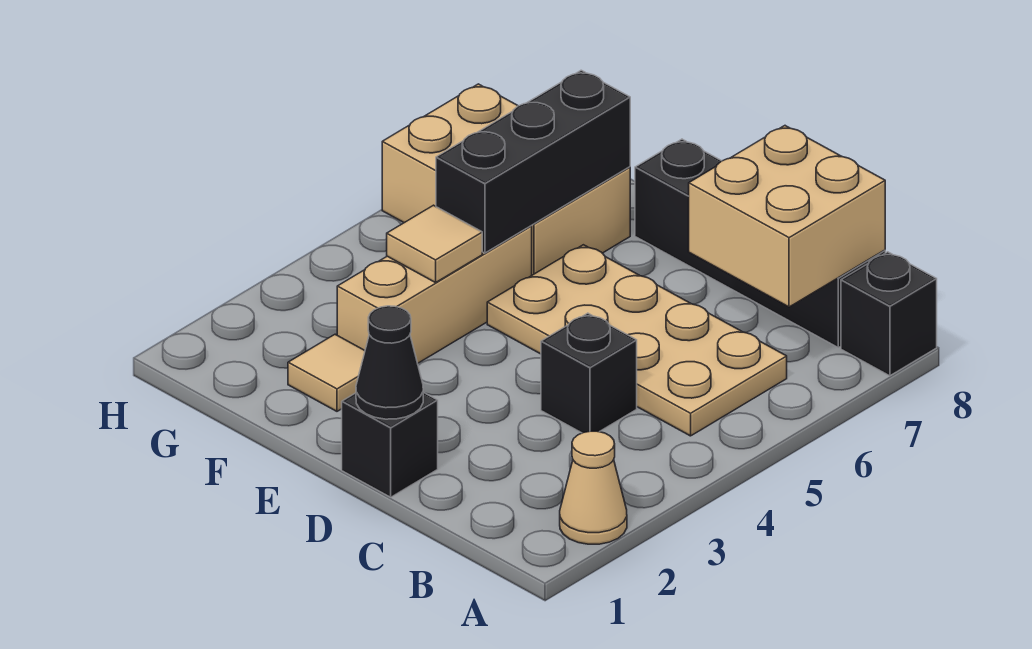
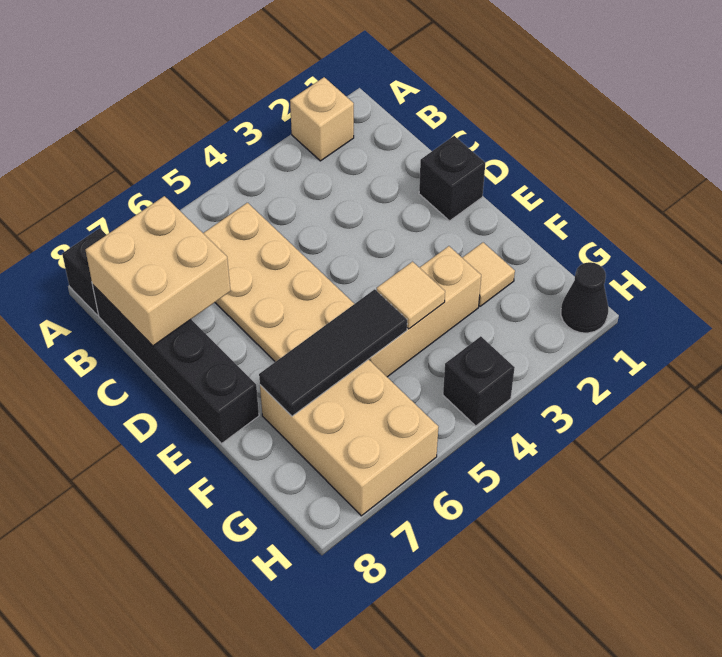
tan cone A2 level 1 -> tan brick A2 level 1
black brick C4 level 1 -> black brick H4 level 1
black cone D1 level 2 -> black cone H1 level 1
black brick F5:F7 level 2 -> black tile F5:F7 level 2

